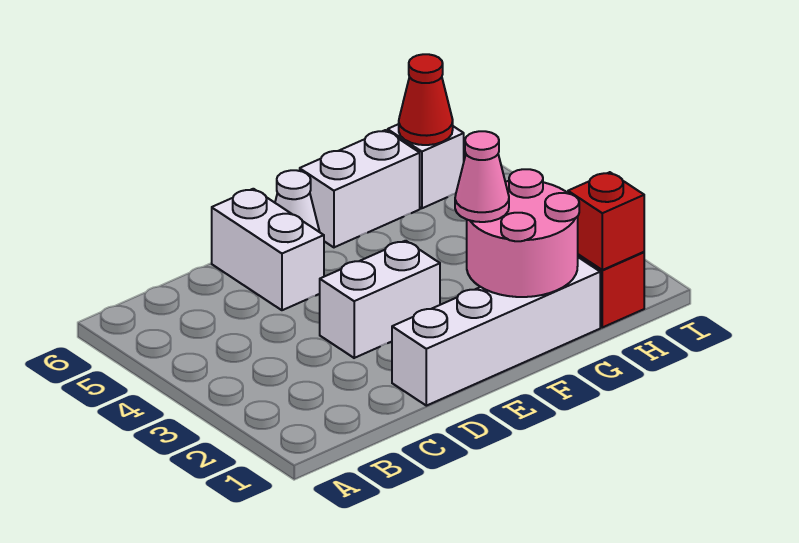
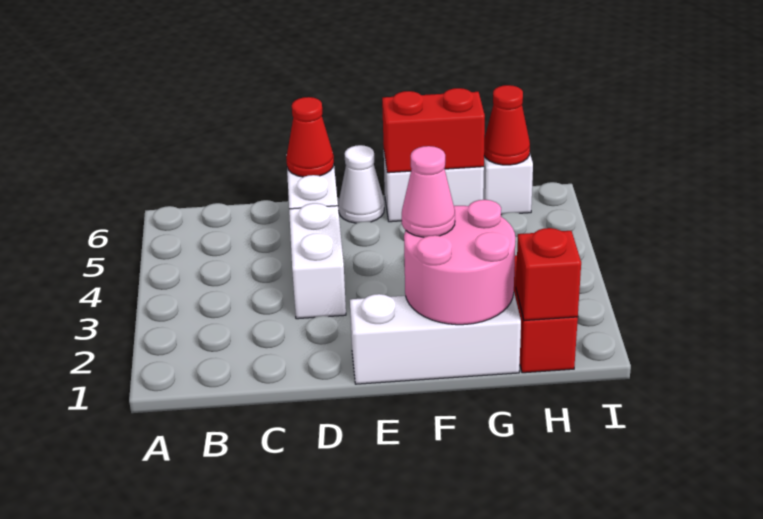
white brick D1:G1 level 1 -> white brick E1:G1 level 1
white brick D3:E3 level 1 -> white brick D3:D4 level 1
none -> red cone D6 level 2
none -> red brick F6:G6 level 2

